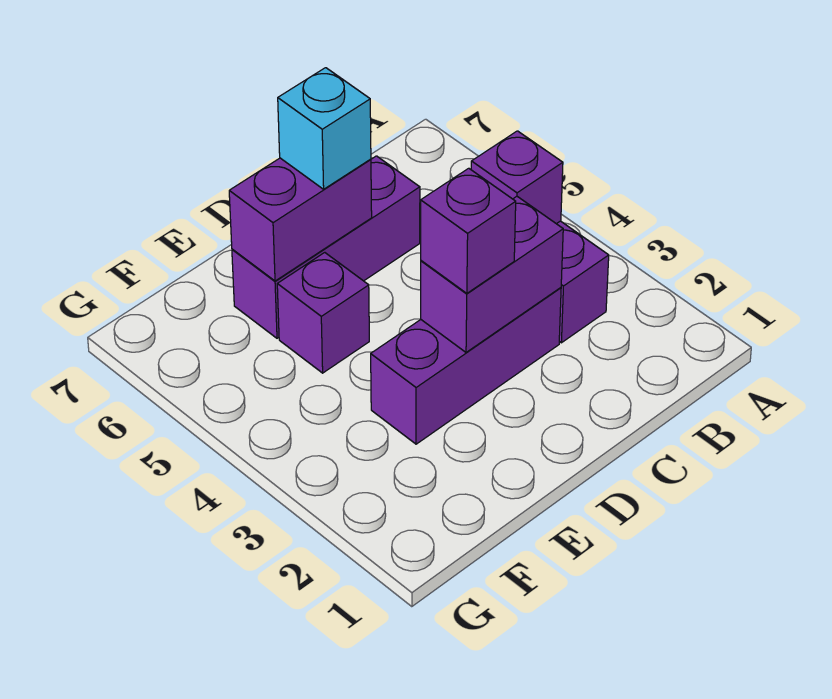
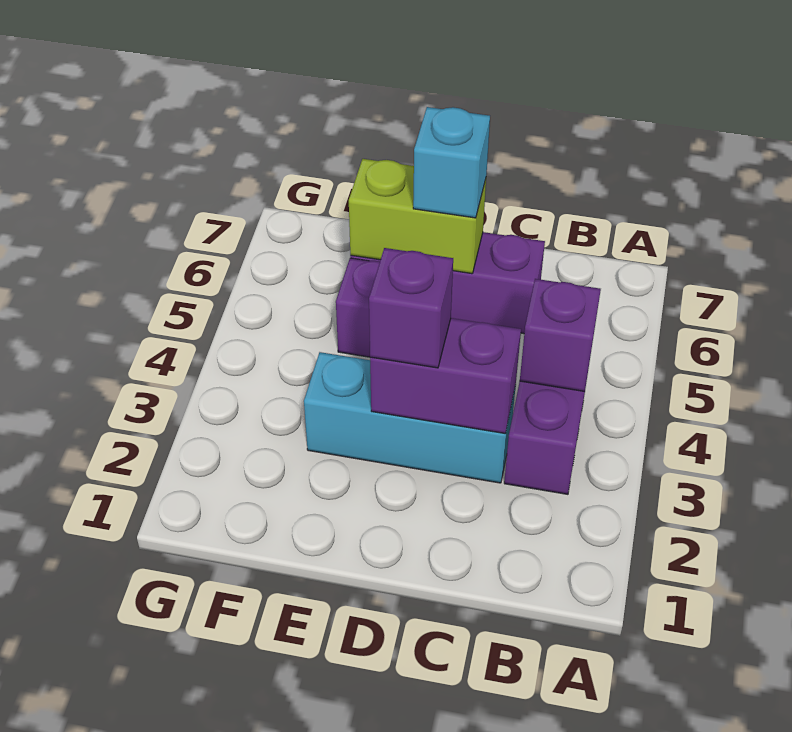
purple brick C3:E3 level 1 -> cyan brick C3:E3 level 1
purple brick D6:E6 level 2 -> lime brick D6:E6 level 2

